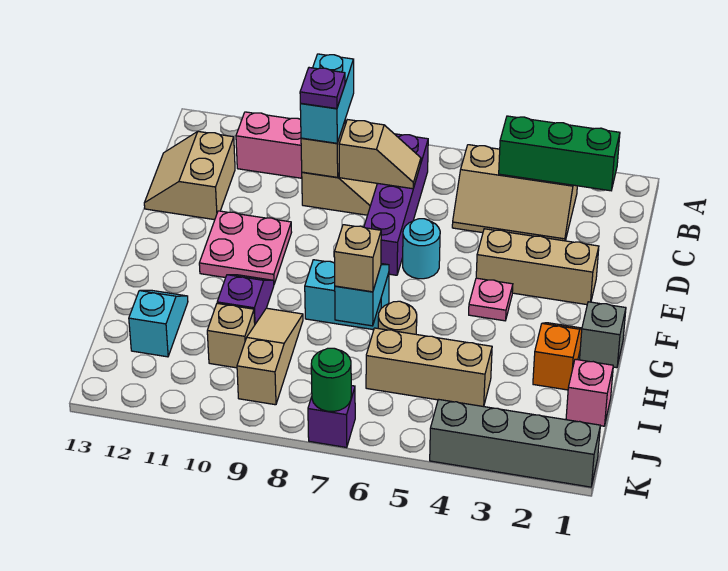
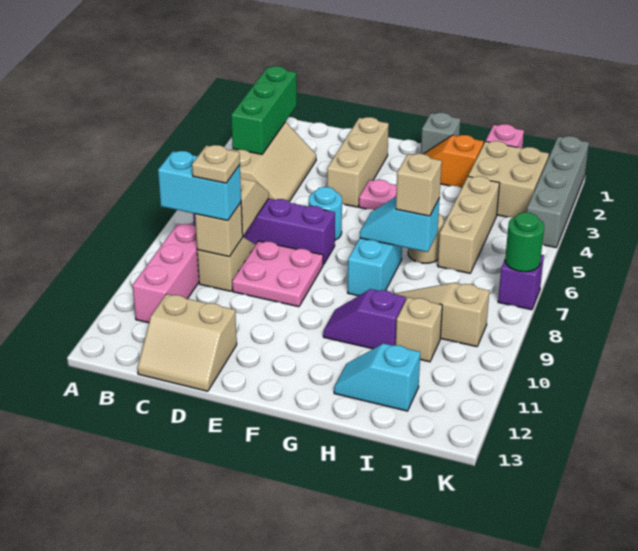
purple plate C9 level 4 -> tan plate C9 level 4
pink plate E10:F11 level 1 -> pink plate D8:E9 level 1
none -> tan brick I2:J3 level 1

